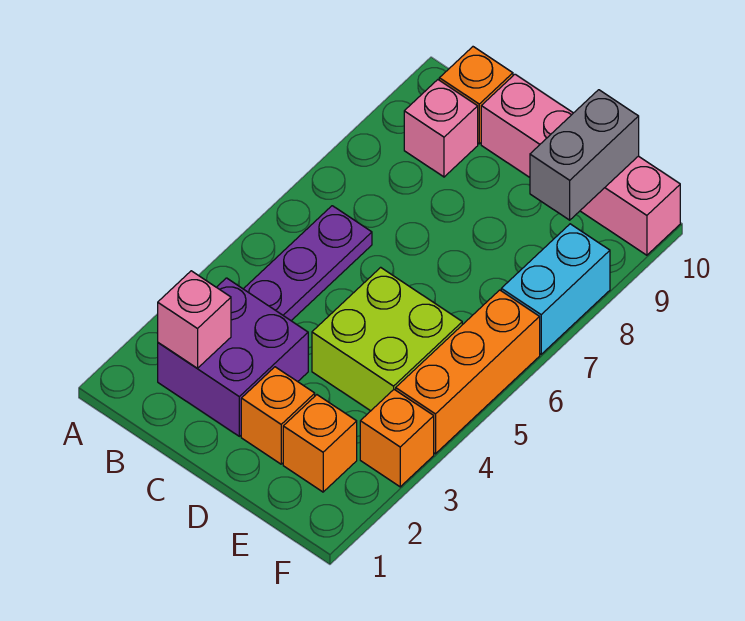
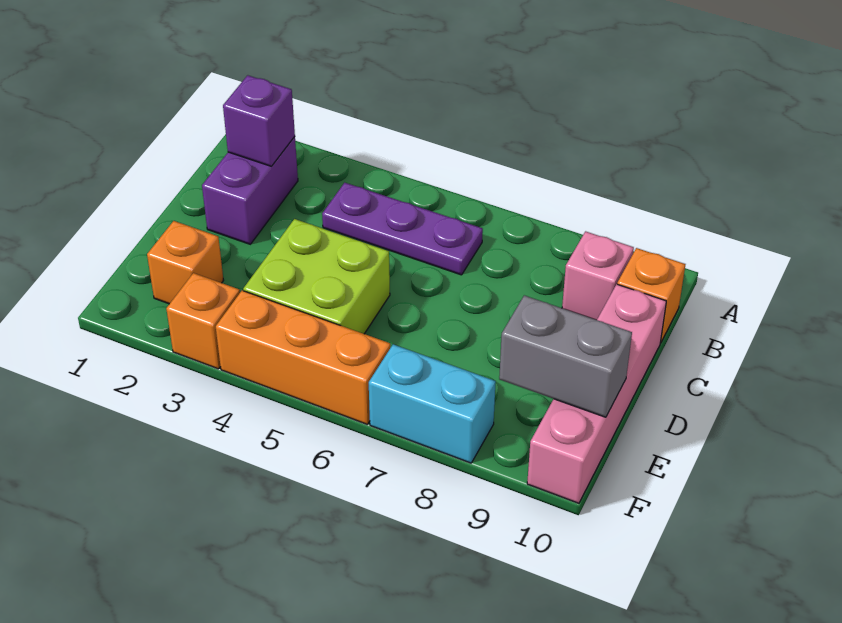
purple brick B2:C3 level 1 -> purple brick B2:C2 level 1
pink brick B2 level 2 -> purple brick B2 level 2
orange brick D2 level 1 -> none

